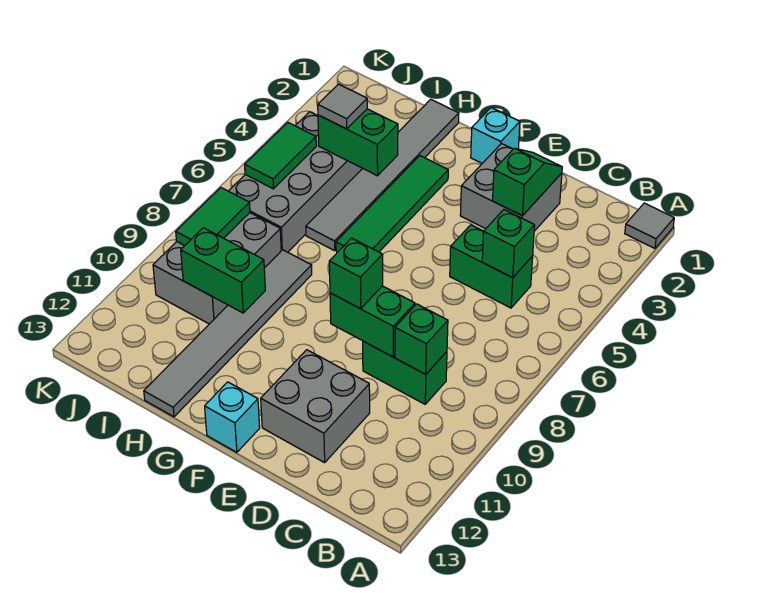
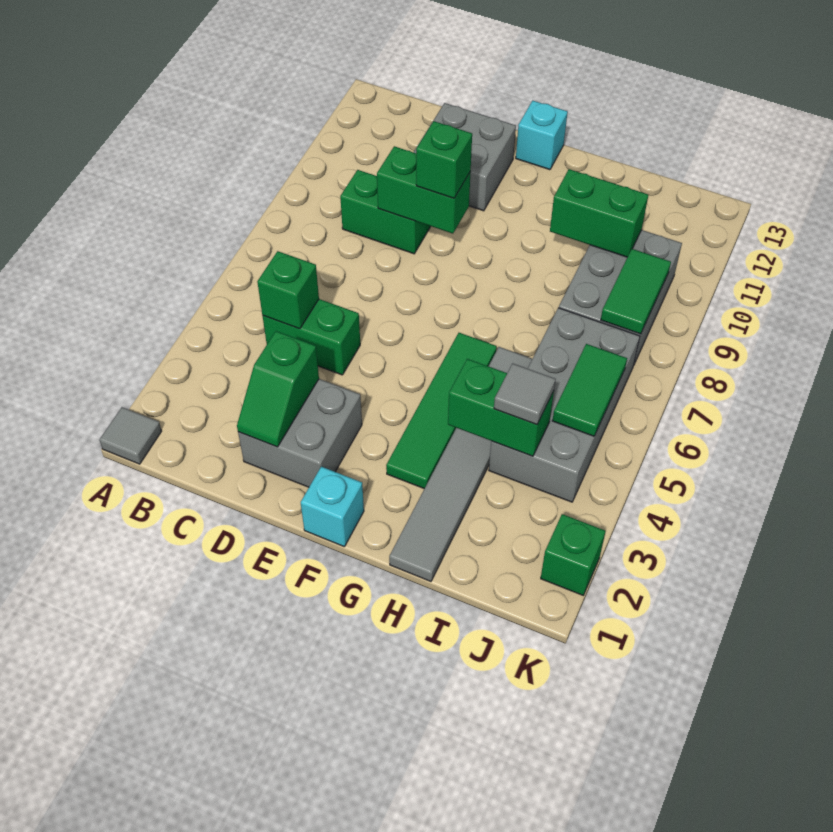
green brick C9 level 2 -> green brick K2 level 1
grey tile H8:H13 level 1 -> none

